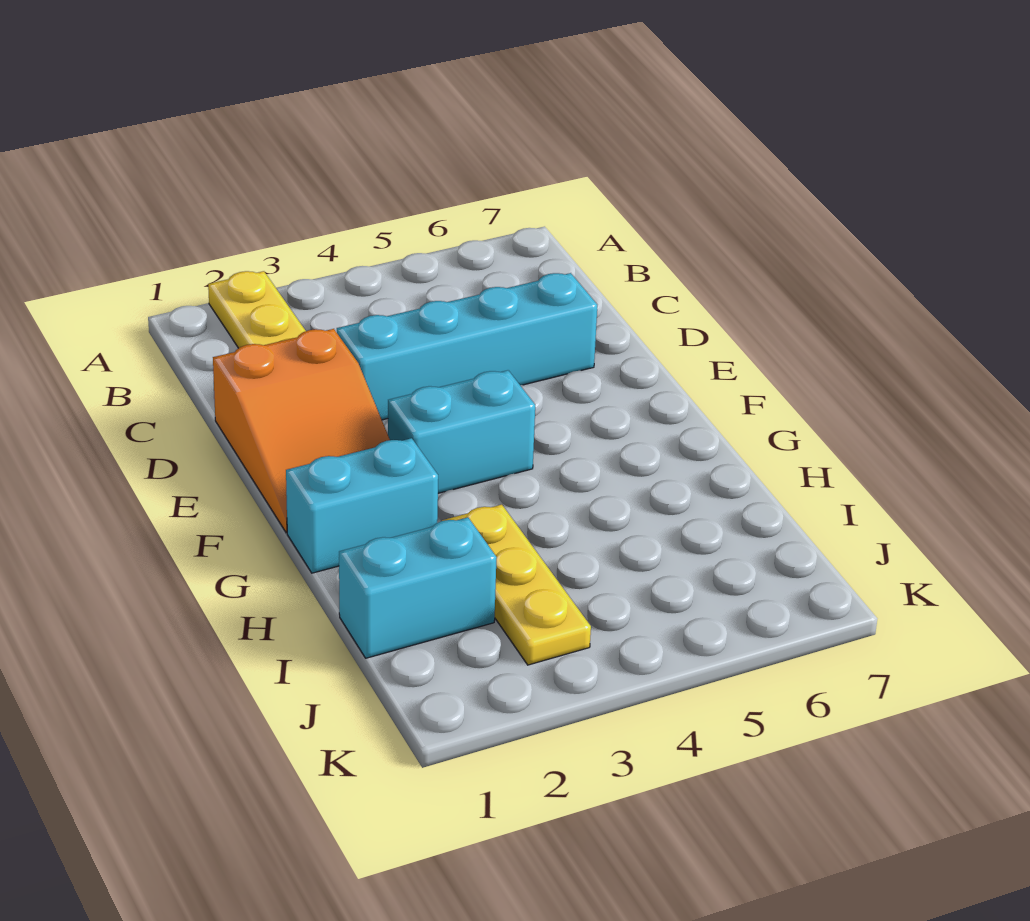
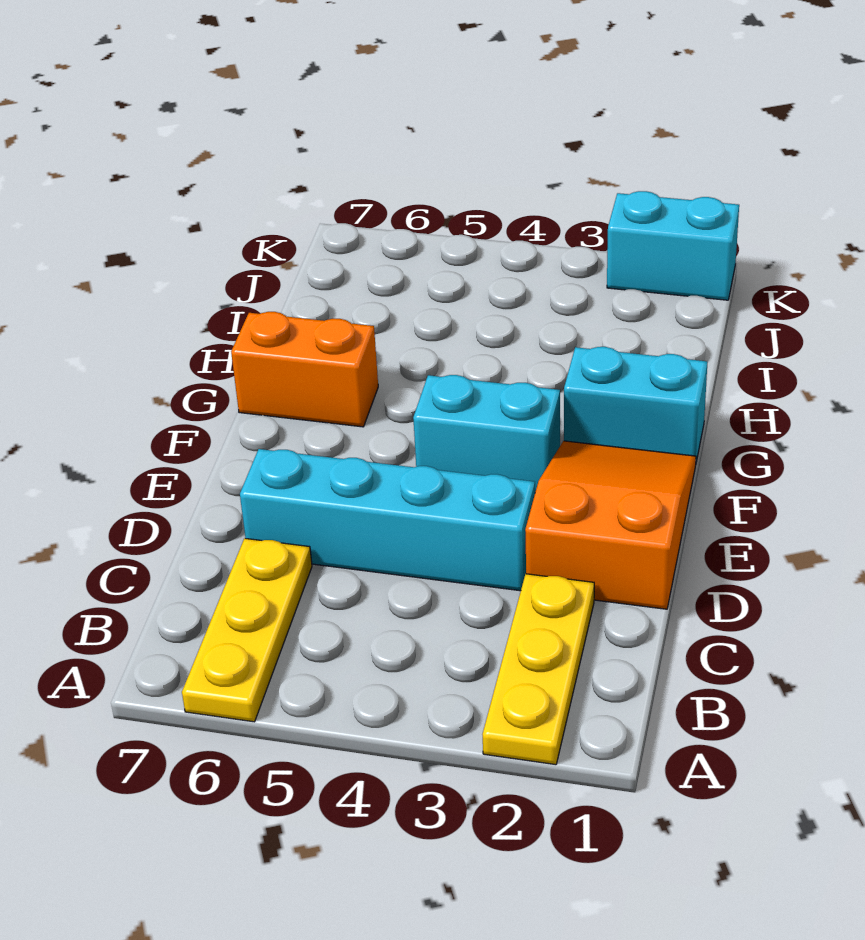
none -> orange brick G6:G7 level 1
yellow plate H3:J3 level 1 -> yellow plate A6:C6 level 1
cyan brick I1:I2 level 1 -> cyan brick K1:K2 level 1

